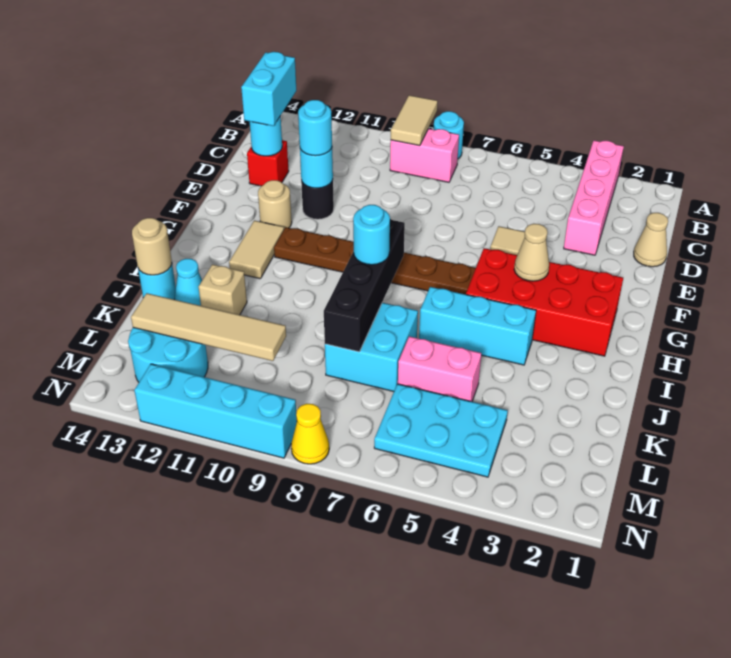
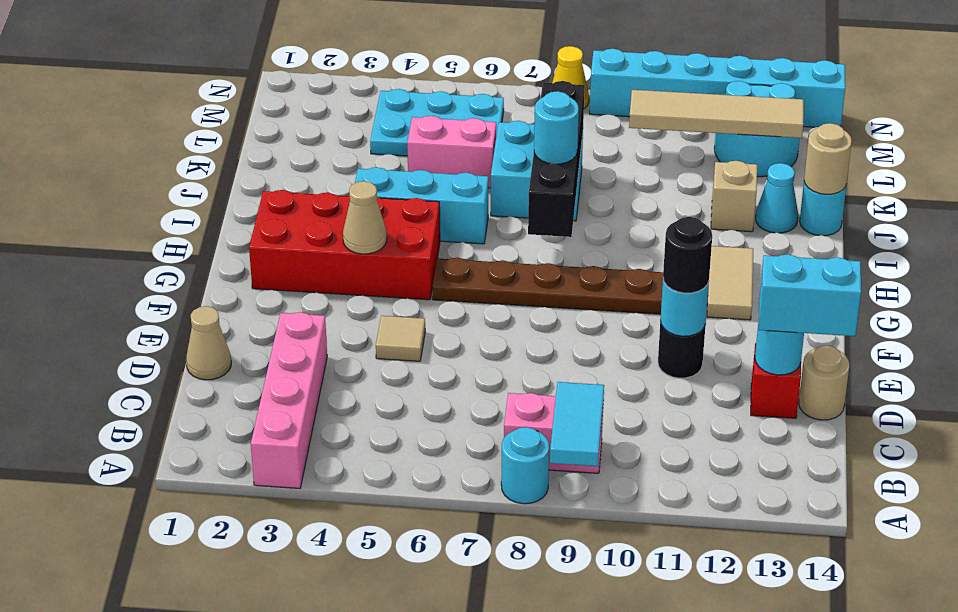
tan tile A9:B9 level 2 -> cyan tile A9:B9 level 2
cyan brick C13:D13 level 3 -> cyan brick D13:D14 level 3
cyan round brick E11 level 3 -> black round brick E11 level 3
tan round brick F12 level 1 -> tan round brick D14 level 1
cyan brick N9:N12 level 1 -> cyan brick N9:N14 level 1

